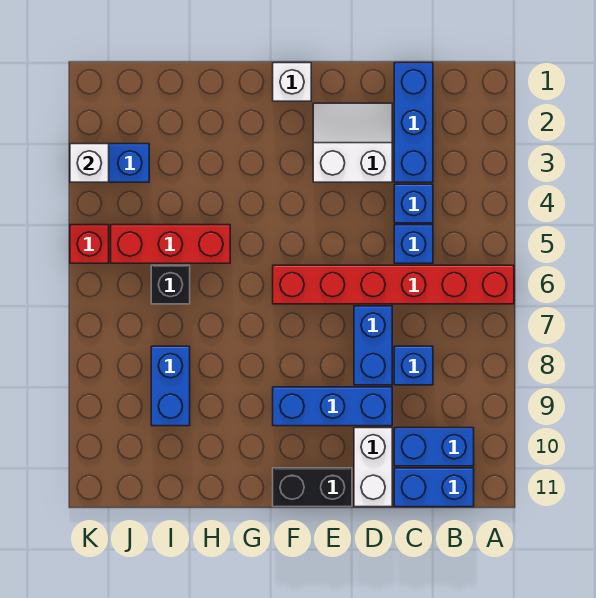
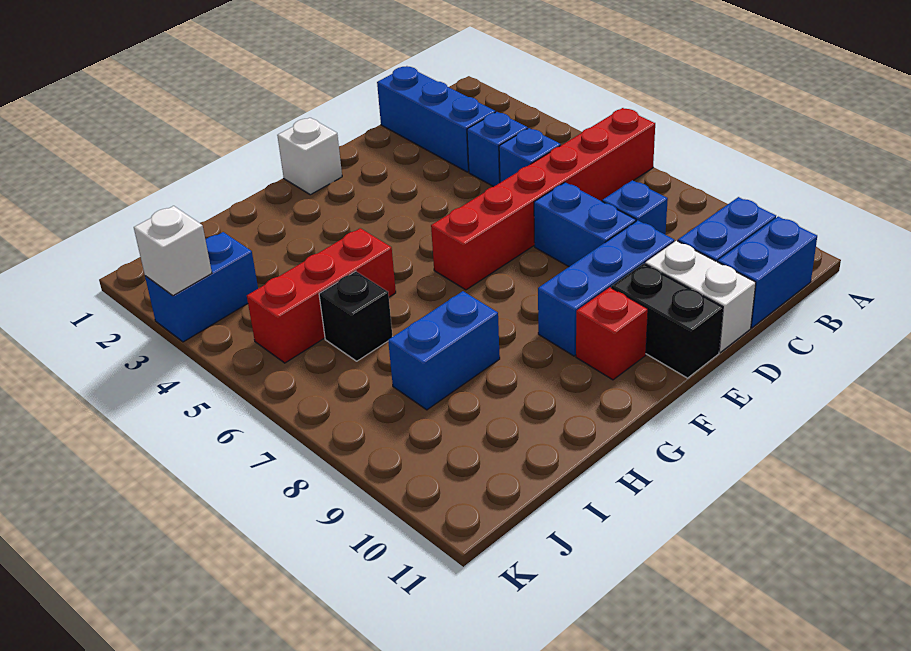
white slope D2:E3 level 1 top 3 -> none
black brick E11:F11 level 1 -> black brick E10:E11 level 1
blue brick I8:I9 level 1 -> blue brick H8:I8 level 1
red brick K5 level 1 -> red brick F10 level 1

